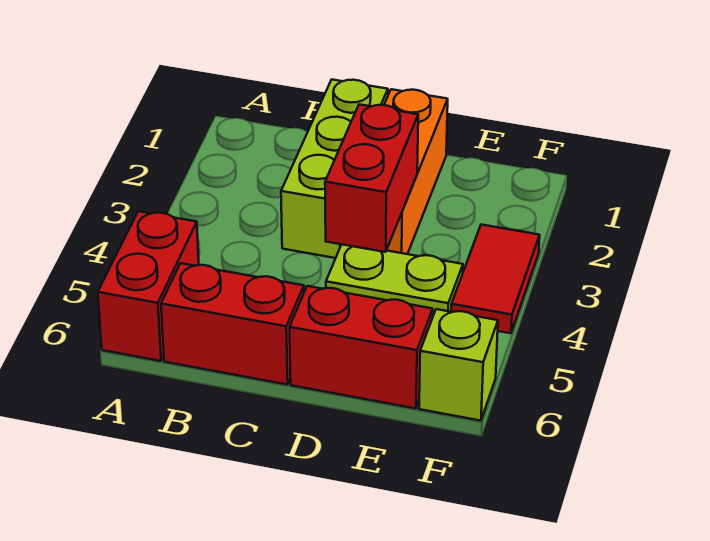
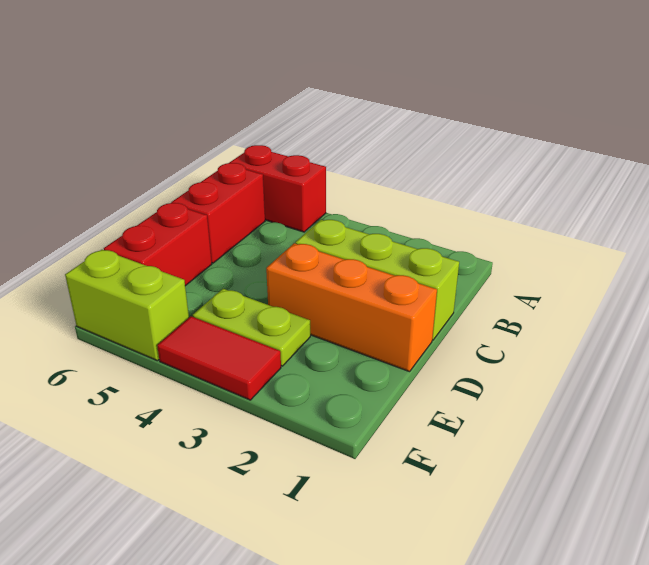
red brick D3:D4 level 2 -> none
lime plate D4:E4 level 1 -> lime plate E3:E4 level 1
lime brick F6 level 1 -> lime brick F5:F6 level 1

